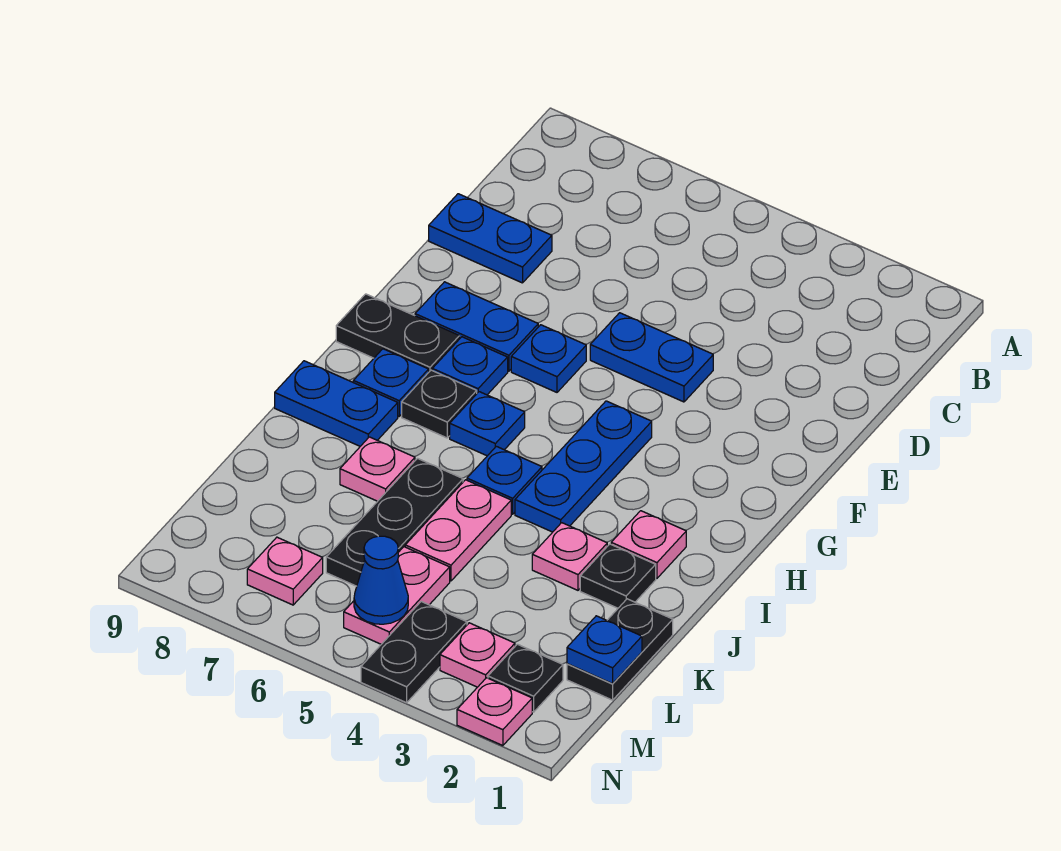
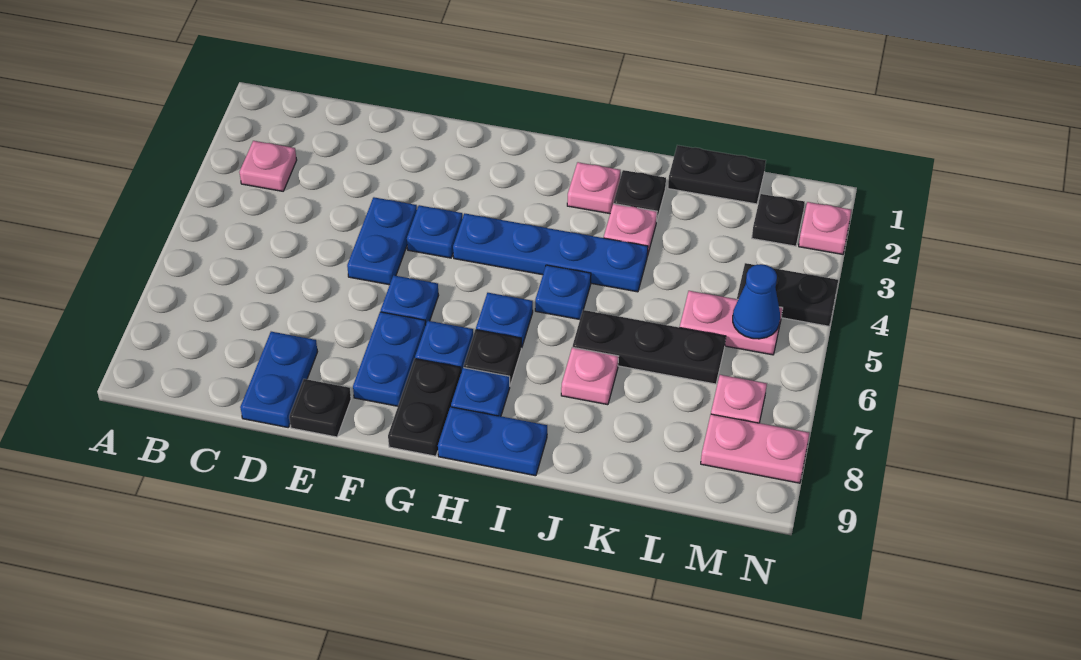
none -> black plate E9 level 1
blue plate G4:I4 level 1 -> blue plate G4:J4 level 1
blue plate I8:I9 level 1 -> blue plate H9:I9 level 1
pink plate J5:K5 level 1 -> pink plate M8:N8 level 1
blue plate L1 level 2 -> blue plate F4 level 1
pink plate M3 level 1 -> pink plate B3 level 1

